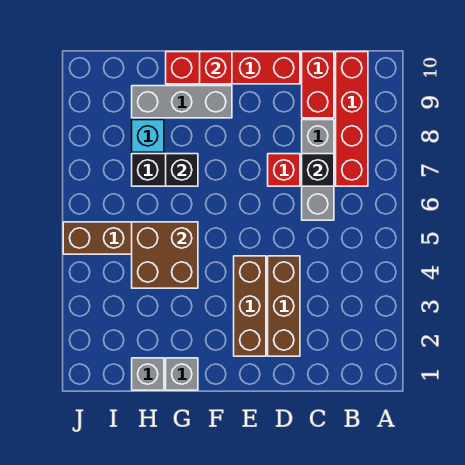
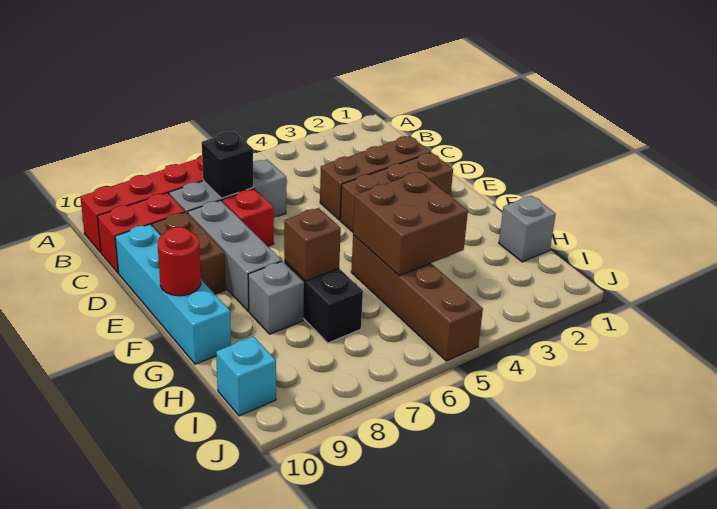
none -> brown brick D9:E9 level 1
red brick D10:G10 level 1 -> cyan brick D10:G10 level 1
grey brick F9:H9 level 1 -> grey brick D8:F8 level 1
red brick F10 level 2 -> red round brick F10 level 2
grey brick G1 level 1 -> grey brick G8 level 1
black brick G7 level 2 -> brown brick G7 level 2
cyan brick H8 level 1 -> cyan brick I10 level 1

